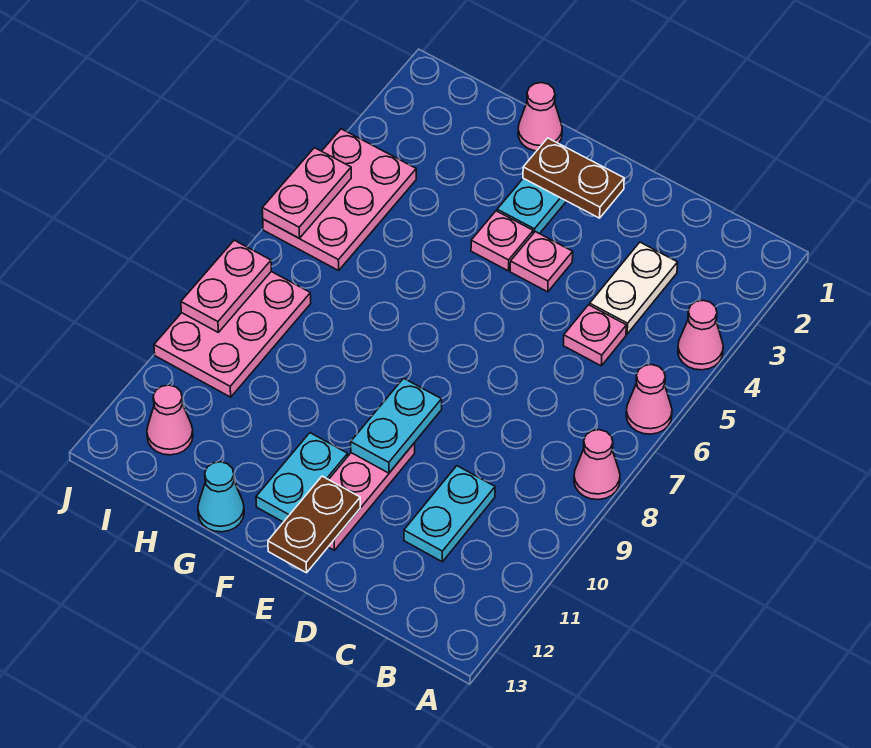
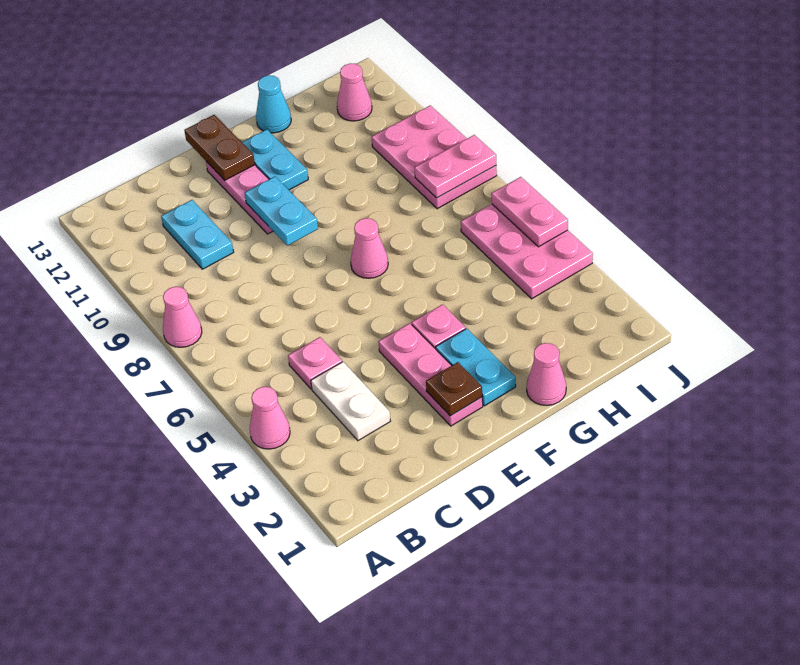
pink cone A6 level 1 -> pink cone F7 level 1
brown plate E2:F2 level 2 -> brown plate E2 level 2
pink plate E4 level 1 -> pink plate E2:E4 level 1
pink plate J8:J9 level 2 -> pink plate I8:J8 level 2

